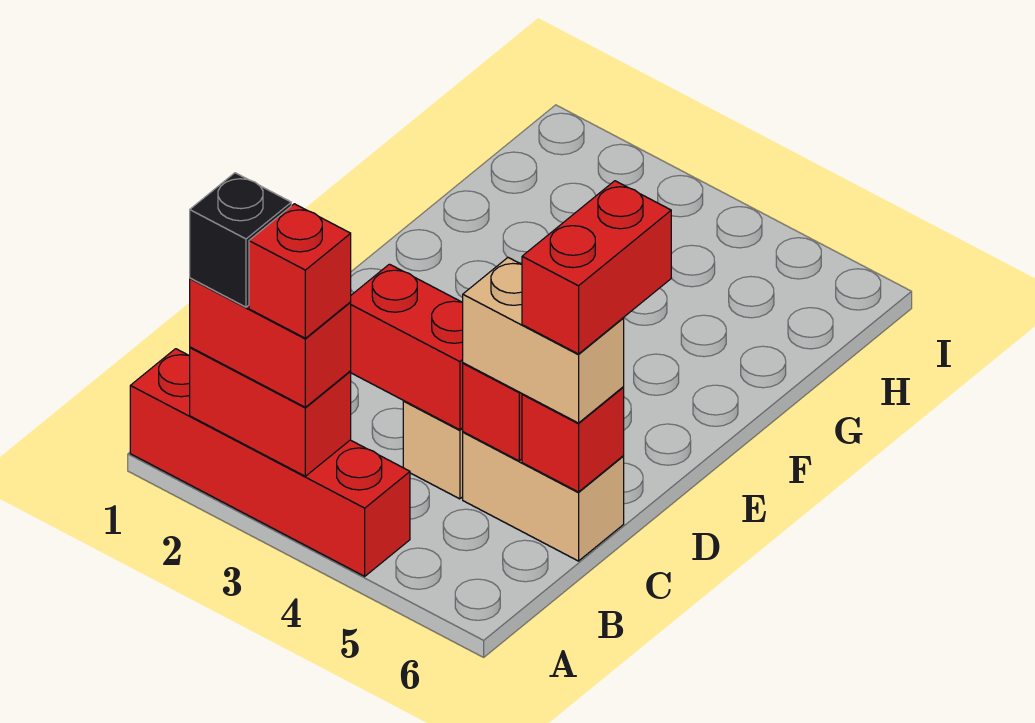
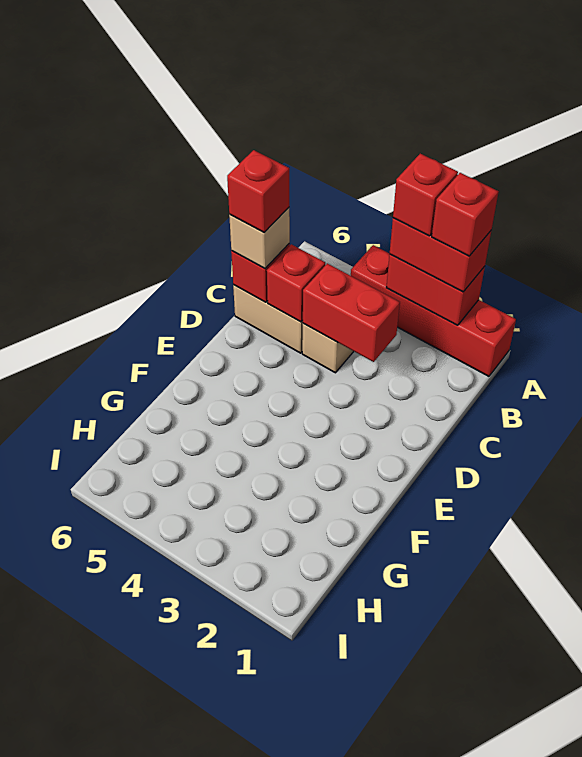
black brick A2 level 4 -> red brick A2 level 4
tan brick C5:C6 level 3 -> tan brick C6 level 3
red brick C6:D6 level 4 -> red brick C6 level 4

